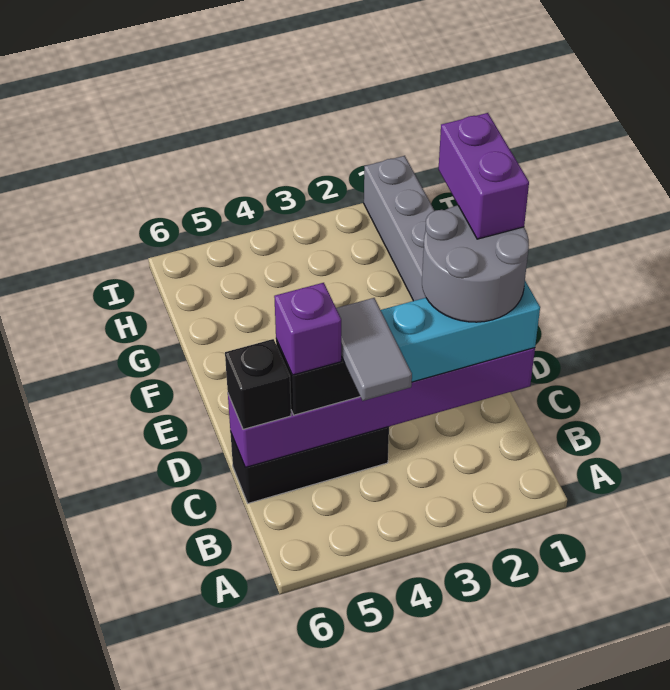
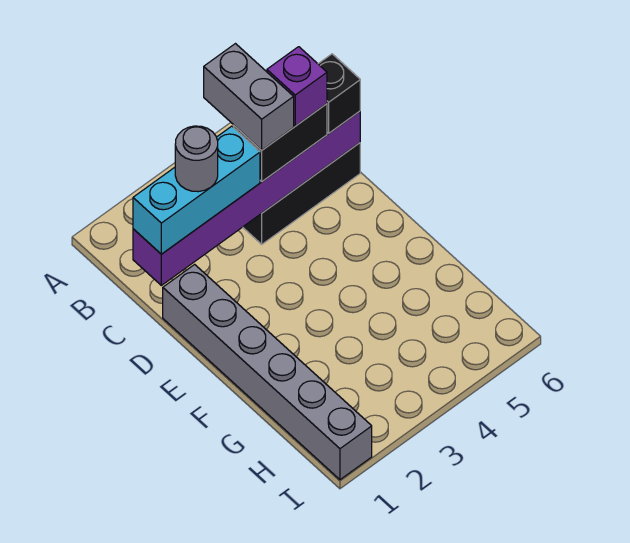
grey tile B4:C4 level 4 -> grey brick B4:C4 level 4
grey round brick C1:D2 level 4 -> grey round brick C2 level 4
purple brick D1:E1 level 5 -> none

